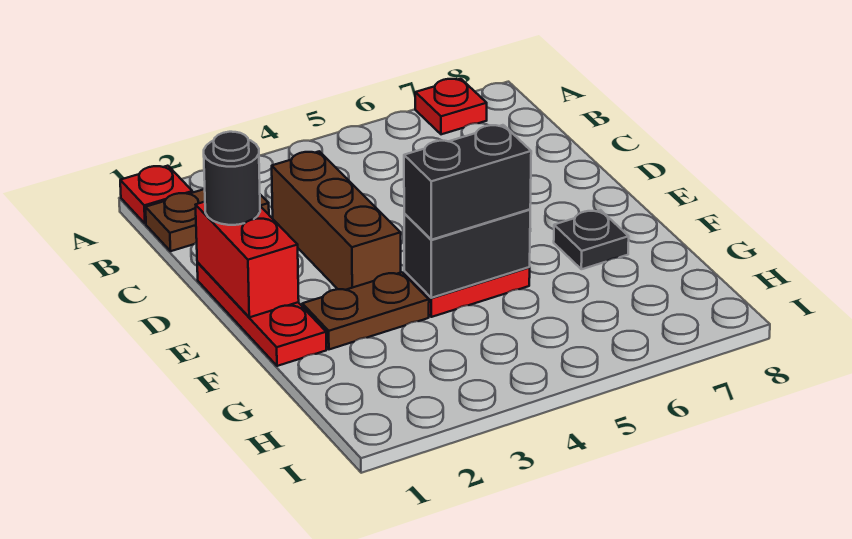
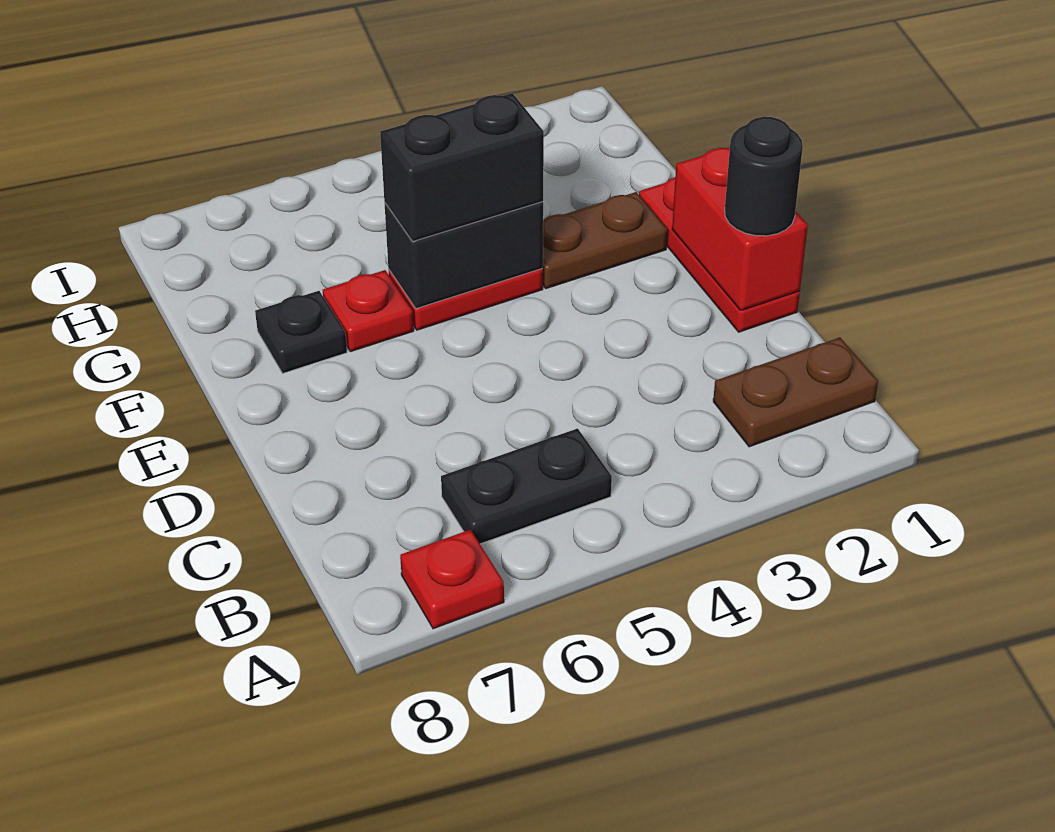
red plate A1 level 1 -> red plate F6 level 1
none -> black plate B5:B6 level 1
brown brick C3:E3 level 1 -> none

